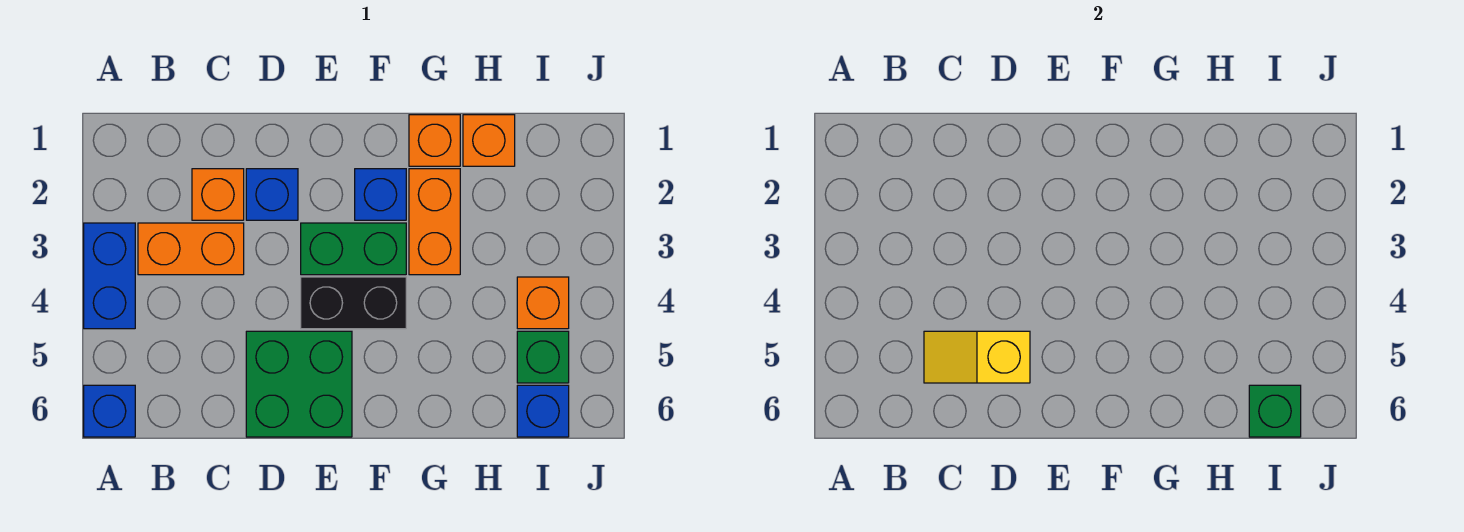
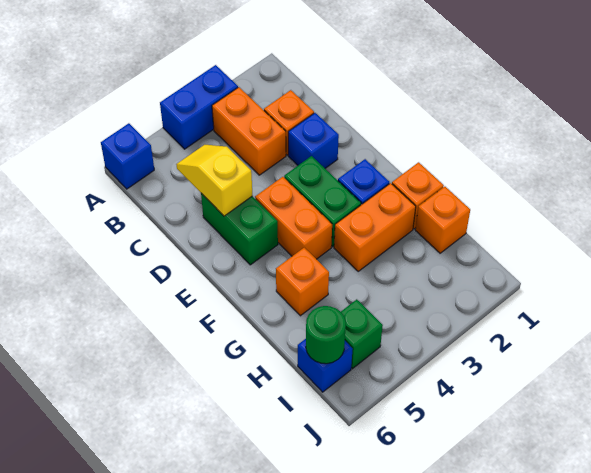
green brick D5:E6 level 1 -> green brick D5:E5 level 1
black brick E4:F4 level 1 -> orange brick E4:F4 level 1
orange brick I4 level 1 -> orange brick G5 level 1
green brick I6 level 2 -> green round brick I6 level 2

